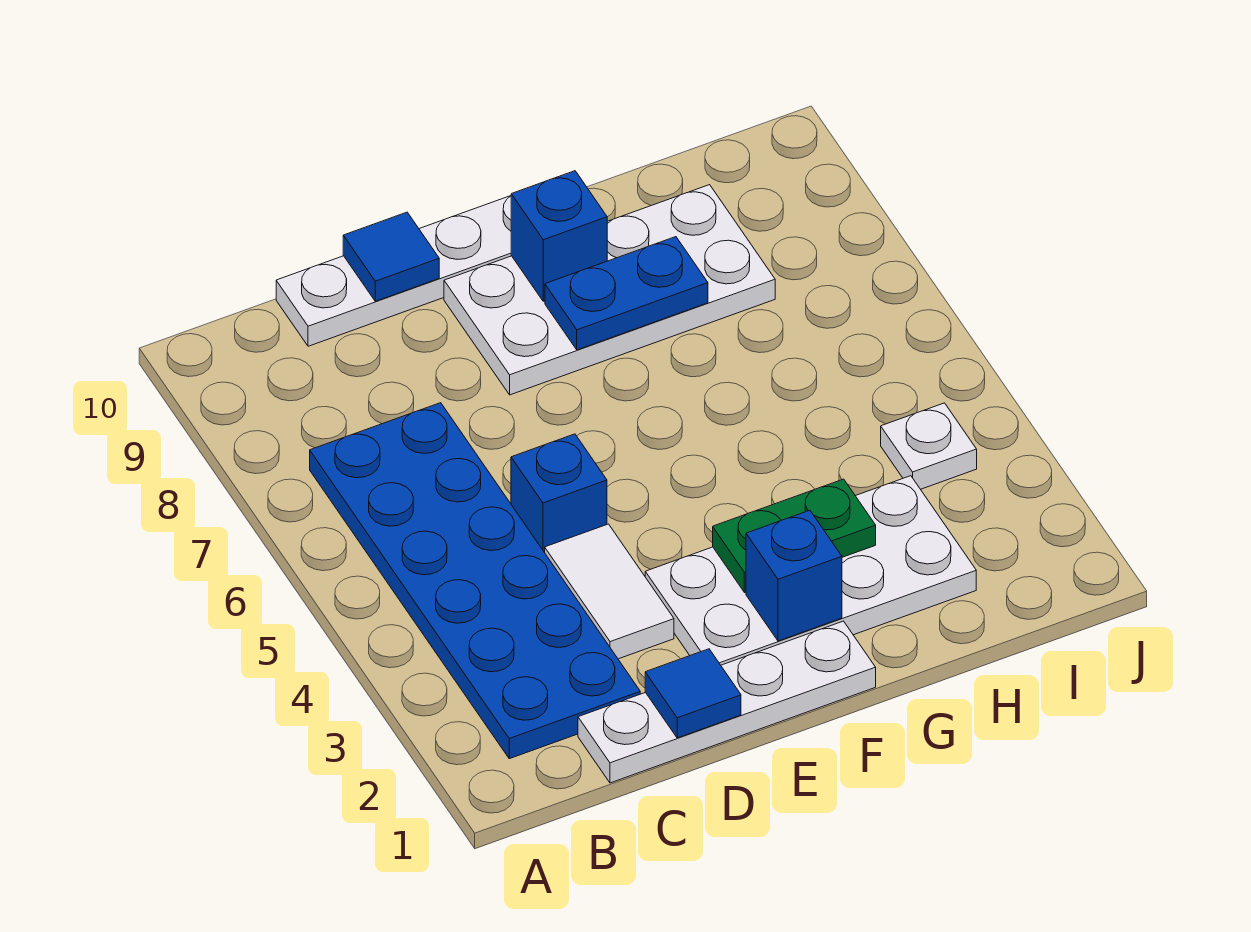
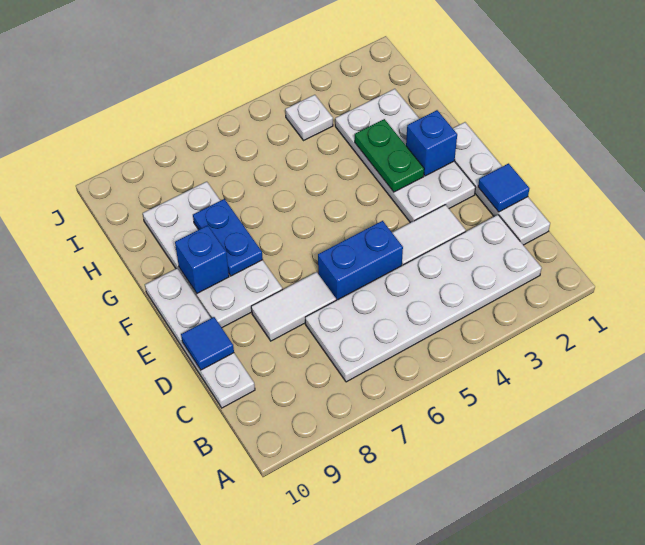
blue plate B2:C7 level 1 -> white plate B2:C7 level 1
blue brick D5 level 1 -> blue brick D5:D6 level 1
none -> white tile D7:D8 level 1

